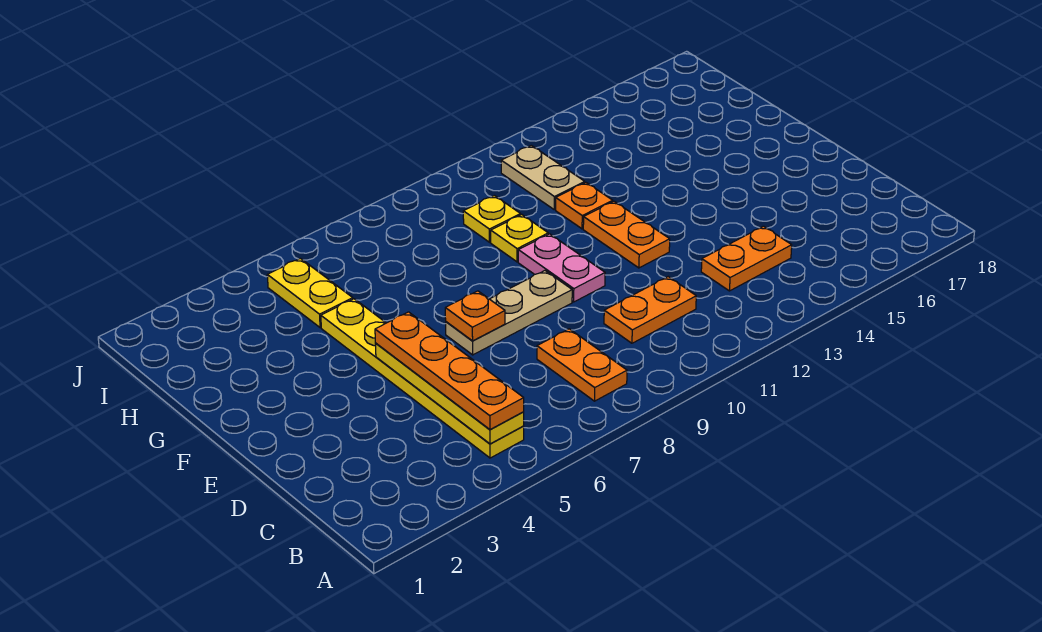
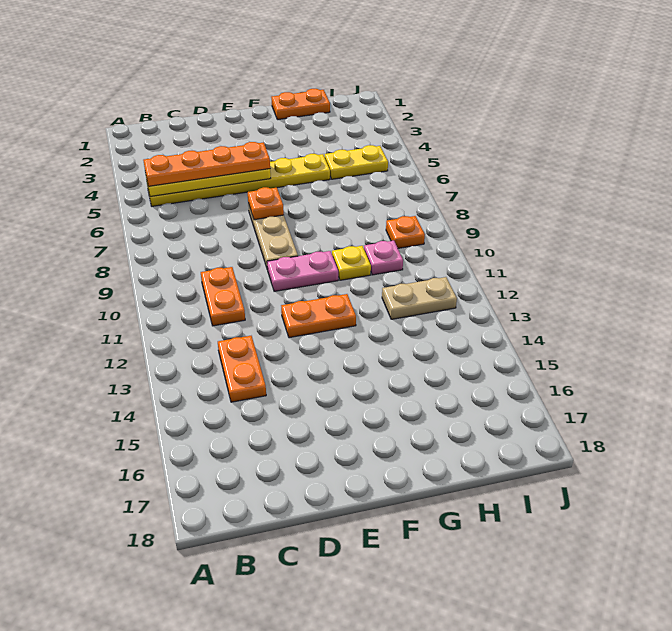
orange plate B8:C8 level 1 -> orange plate G1:H1 level 1
orange plate G12 level 1 -> orange plate I9 level 1
yellow plate H10 level 1 -> pink plate H10 level 1

